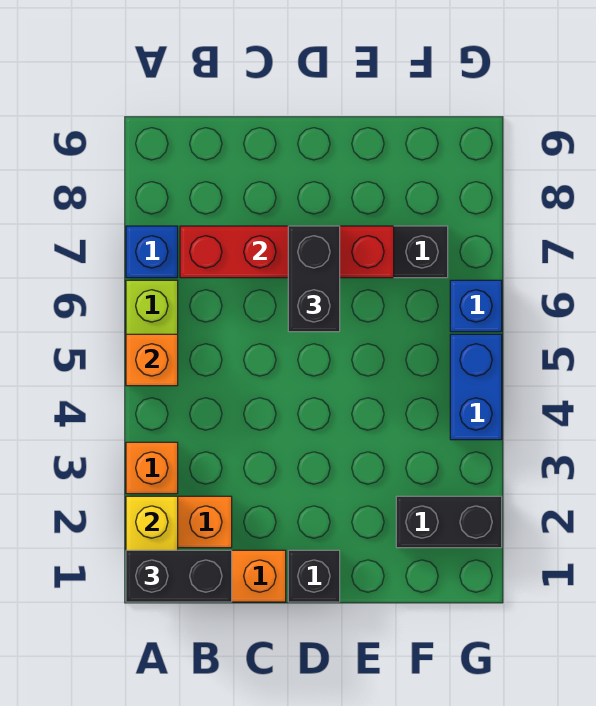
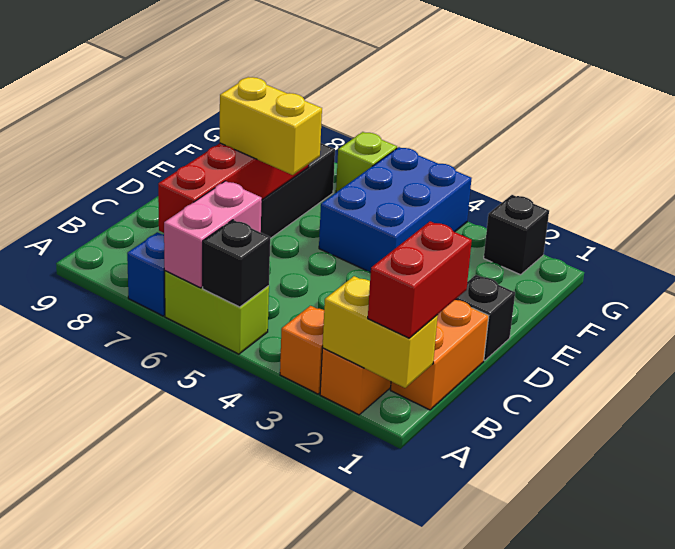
black brick A1:B1 level 3 -> red brick A1:B1 level 3
orange brick A5 level 2 -> black brick A5 level 2
none -> pink brick A6:B6 level 2
black brick D6:D7 level 3 -> yellow brick D6:D7 level 3
black brick F2:G2 level 1 -> black brick G2 level 1
blue brick G4:G5 level 1 -> blue brick E4:G5 level 1
blue brick G6 level 1 -> lime brick G6 level 1

